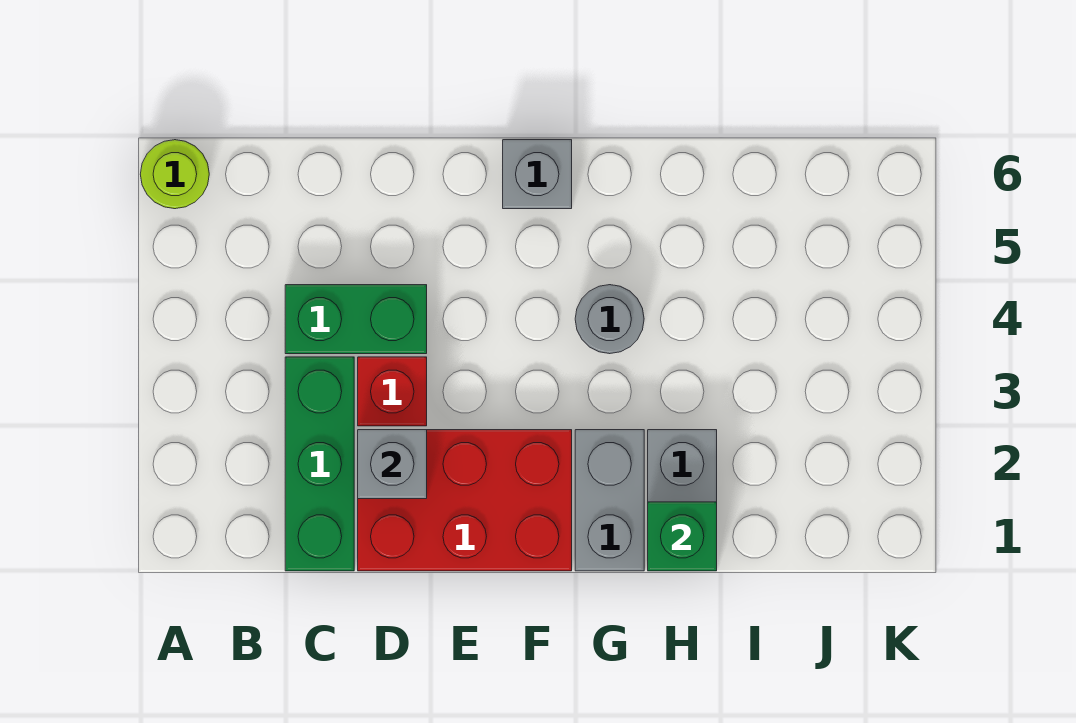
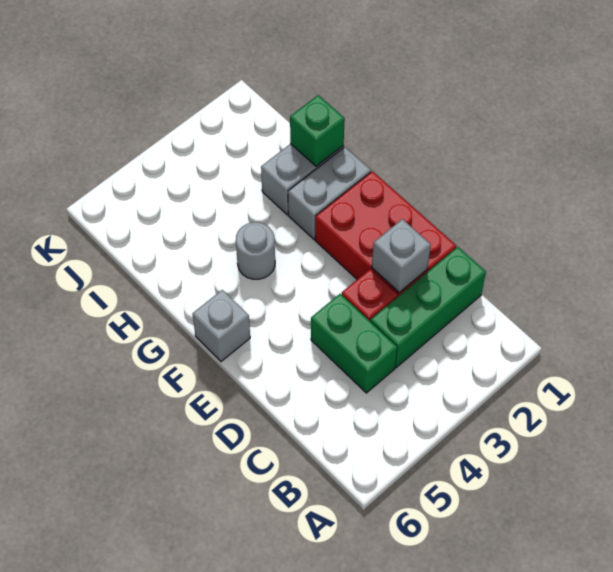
lime round brick A6 level 1 -> none

